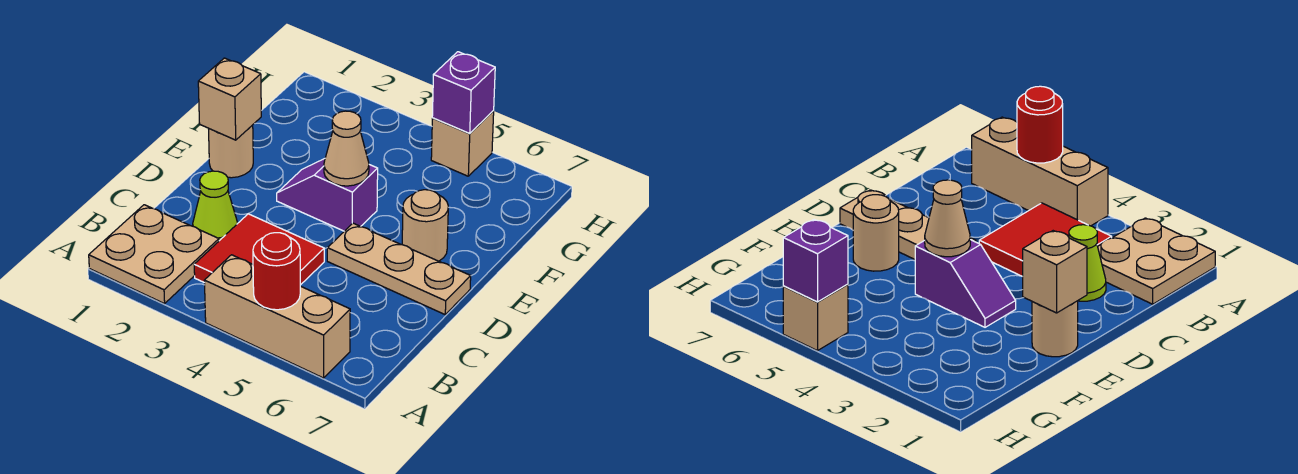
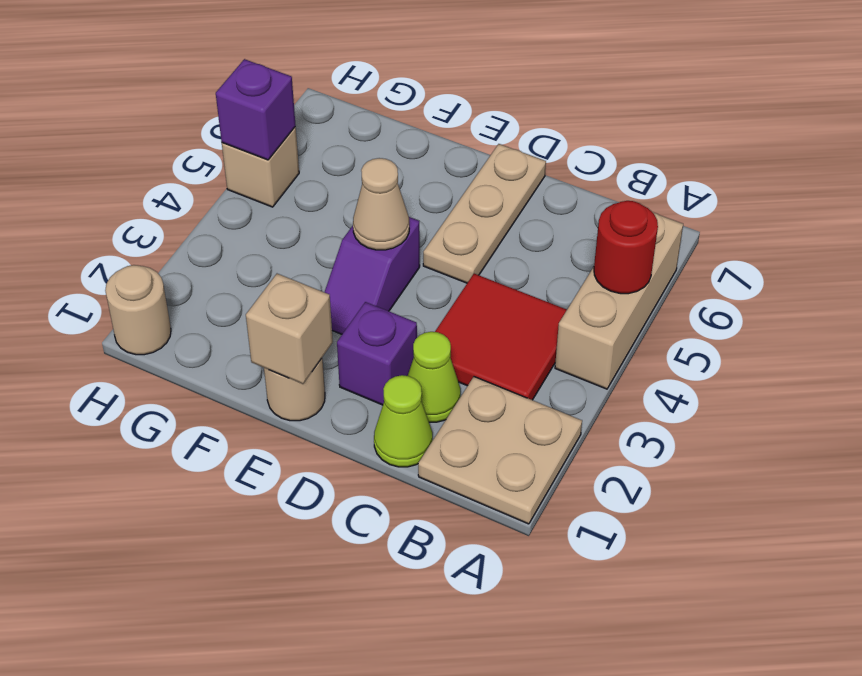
none -> lime cone C1 level 1
none -> purple brick D2 level 1
tan round brick E6 level 1 -> tan round brick H1 level 1

